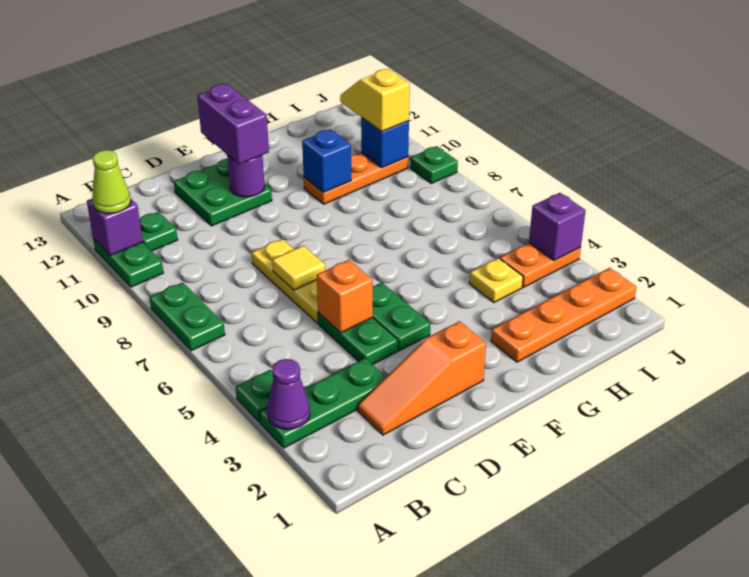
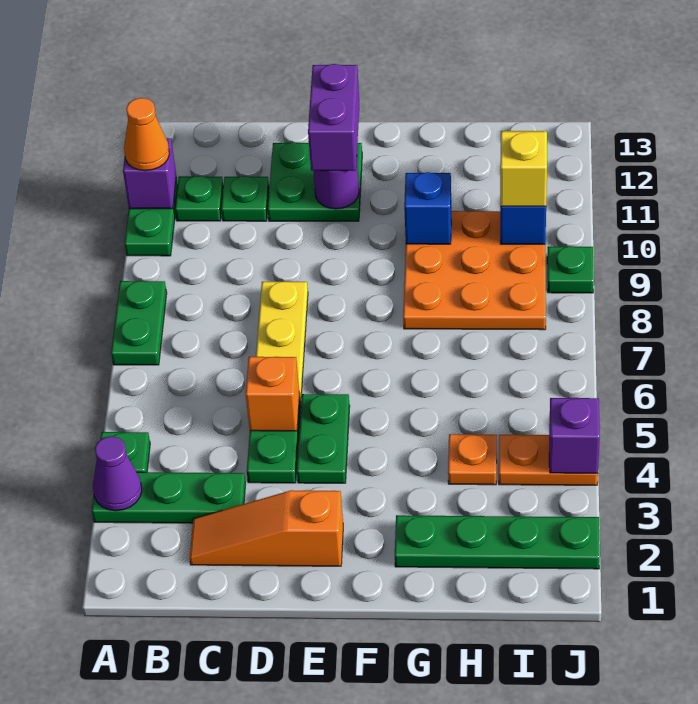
lime cone A11 level 3 -> orange cone A11 level 3
none -> green plate C11 level 1
yellow tile D7 level 2 -> none
orange plate G2:J2 level 1 -> green plate G2:J2 level 1
orange plate G10:I10 level 1 -> orange plate G8:I10 level 1
yellow plate H4 level 1 -> orange plate H4 level 1

